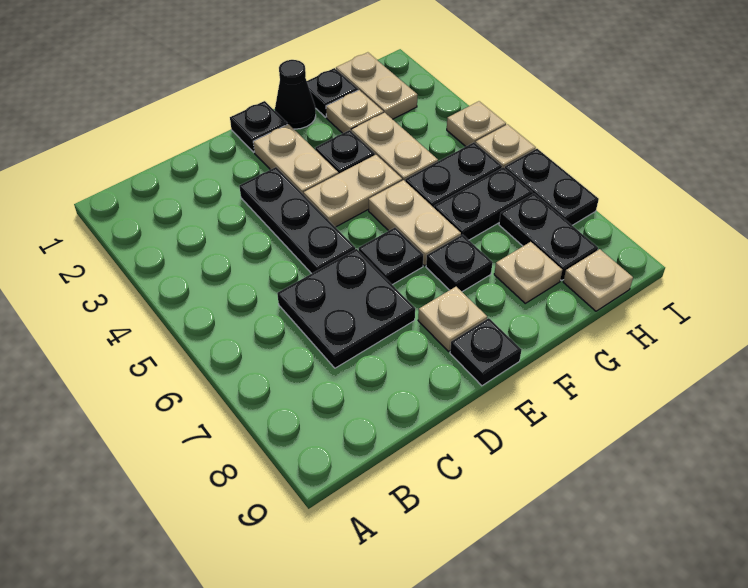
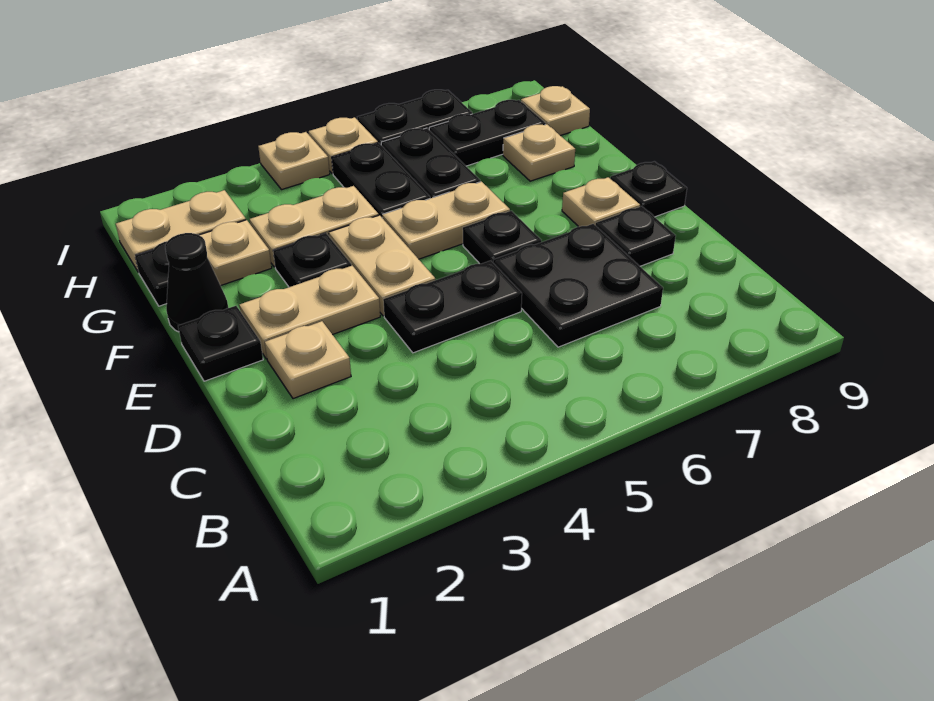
none -> tan plate D2 level 1
black plate D3:D5 level 1 -> black plate D4:D5 level 1
black plate F7 level 1 -> black plate D8 level 1

